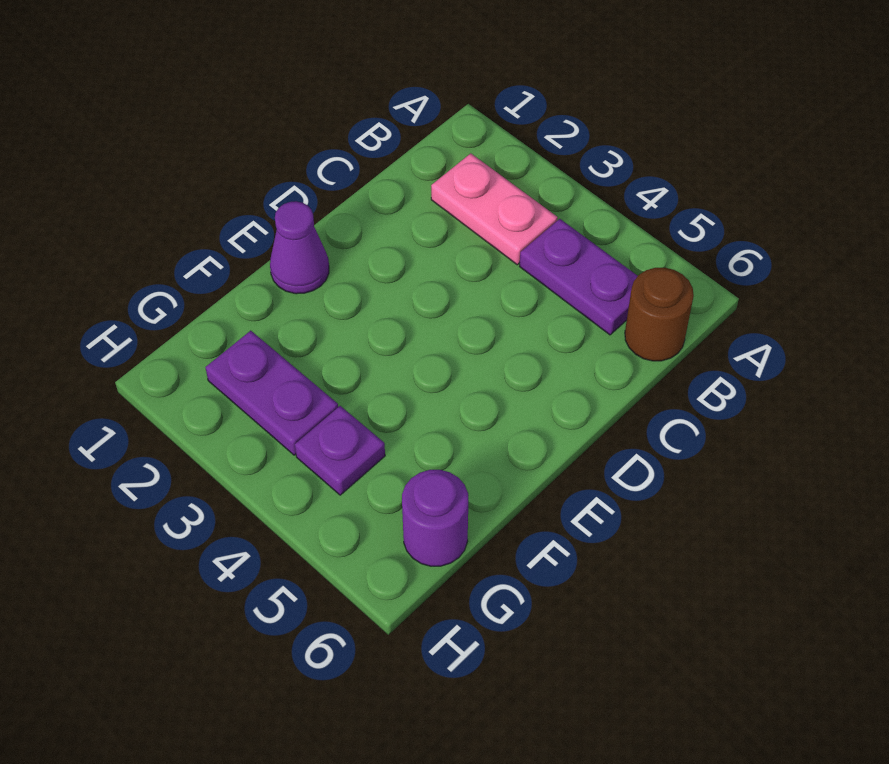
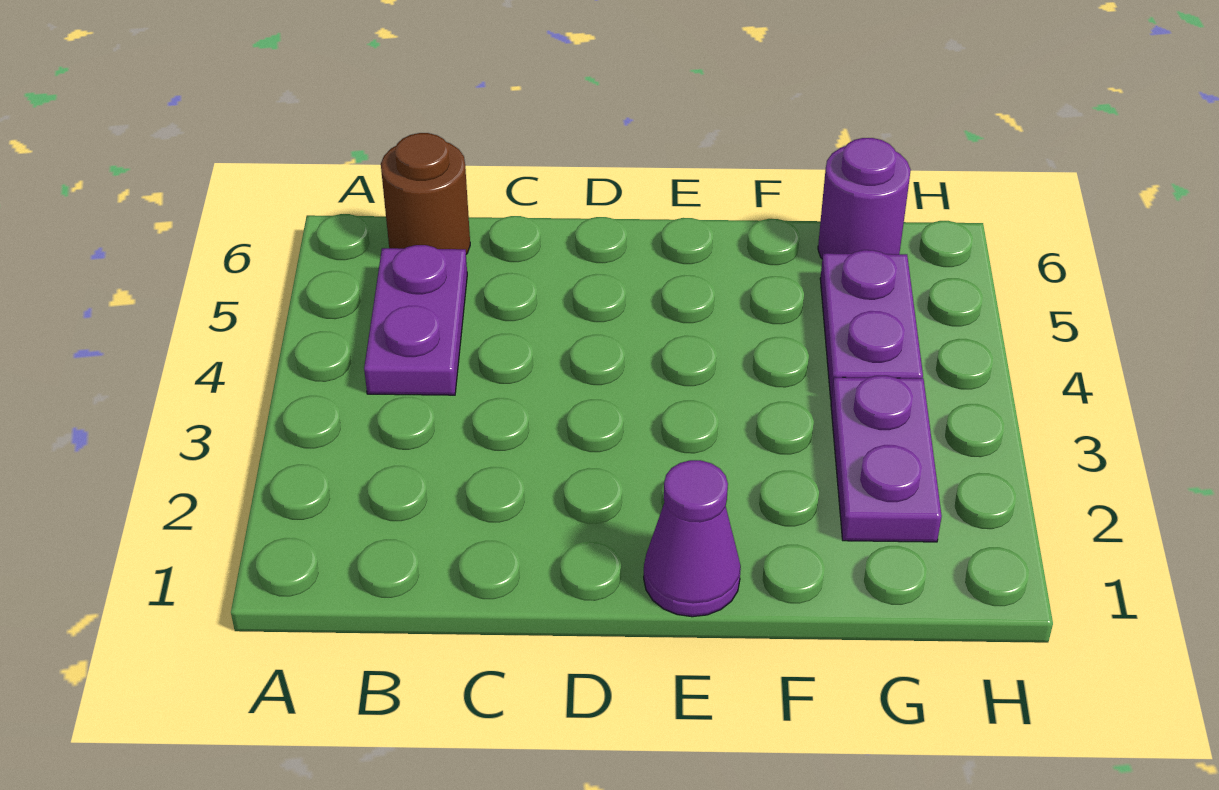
pink plate B2:B3 level 1 -> none
purple plate G4 level 1 -> purple plate G4:G5 level 1

